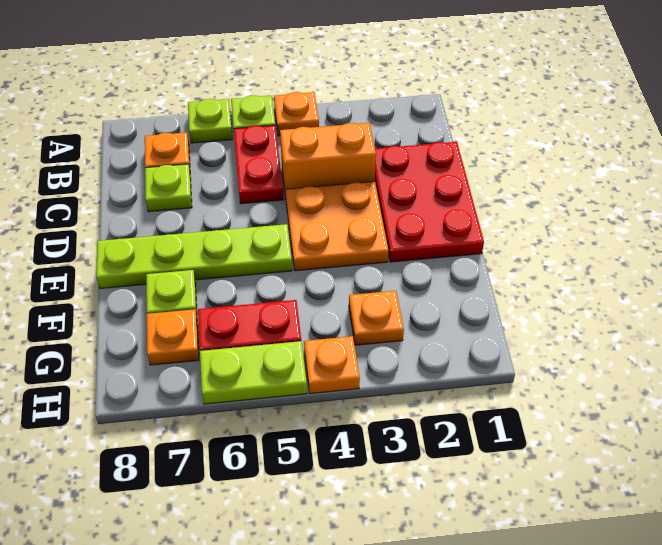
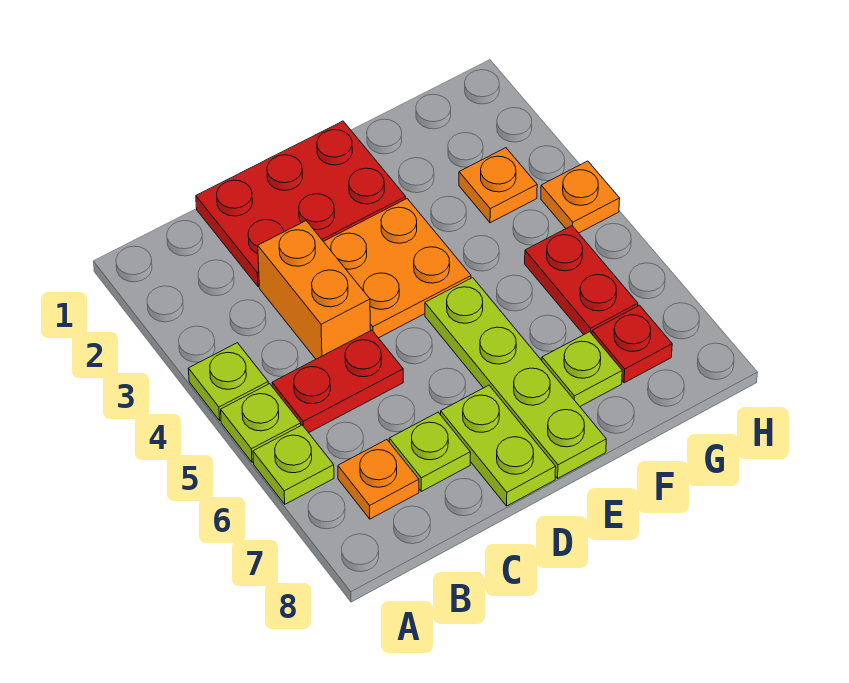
orange plate A4 level 1 -> lime plate A4 level 1
orange plate G7 level 1 -> red plate G7 level 1
lime plate H5:H6 level 1 -> lime plate D7:D8 level 1

